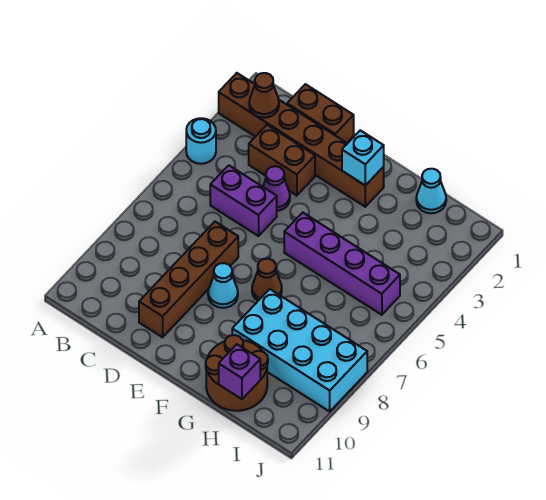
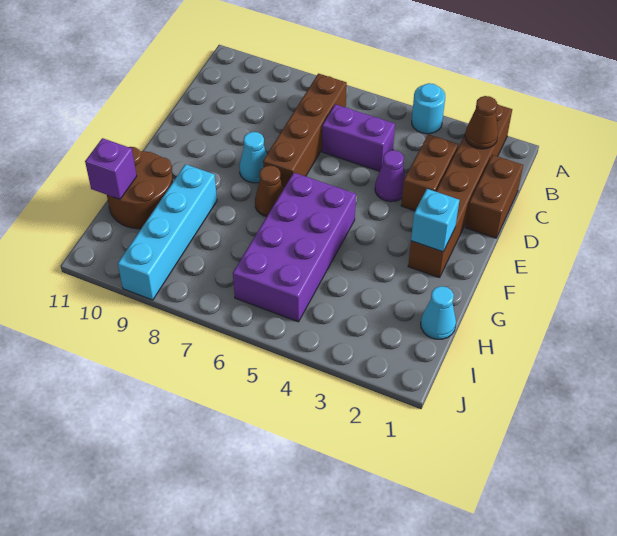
purple brick C5:D5 level 1 -> purple brick C5:C6 level 1
brown brick D7:D10 level 1 -> brown brick B7:E7 level 1
purple brick F5:I5 level 1 -> purple brick F5:I6 level 1
cyan brick G8:J9 level 1 -> cyan brick G9:J9 level 1

